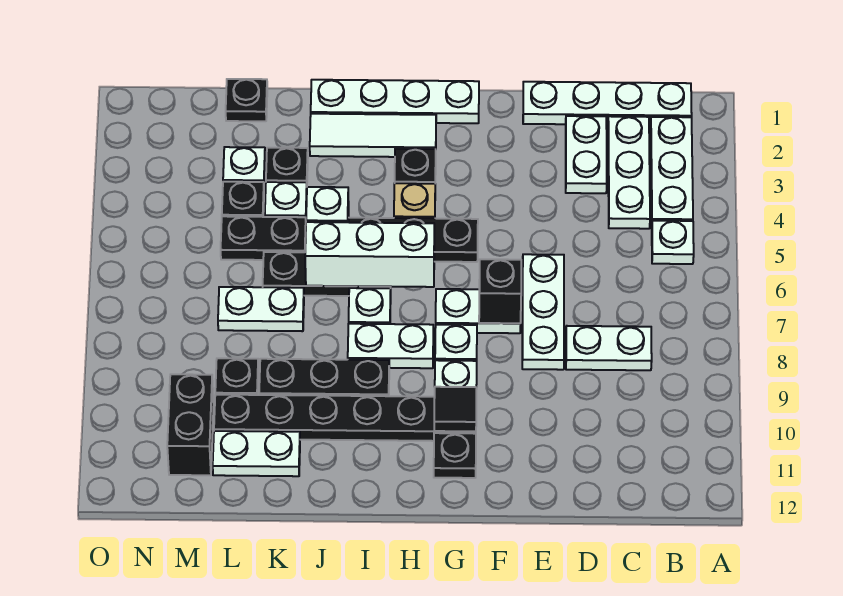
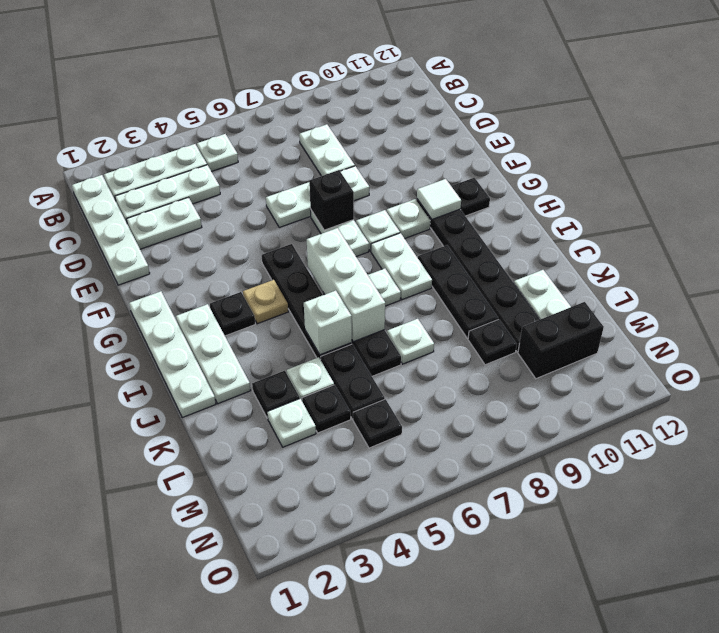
black tile G10 level 2 -> white tile G10 level 2
white tile H2:J2 level 1 -> white plate H2:J2 level 1
white plate K7:L7 level 1 -> white plate K7 level 1
black plate L1 level 1 -> black plate M5 level 1

